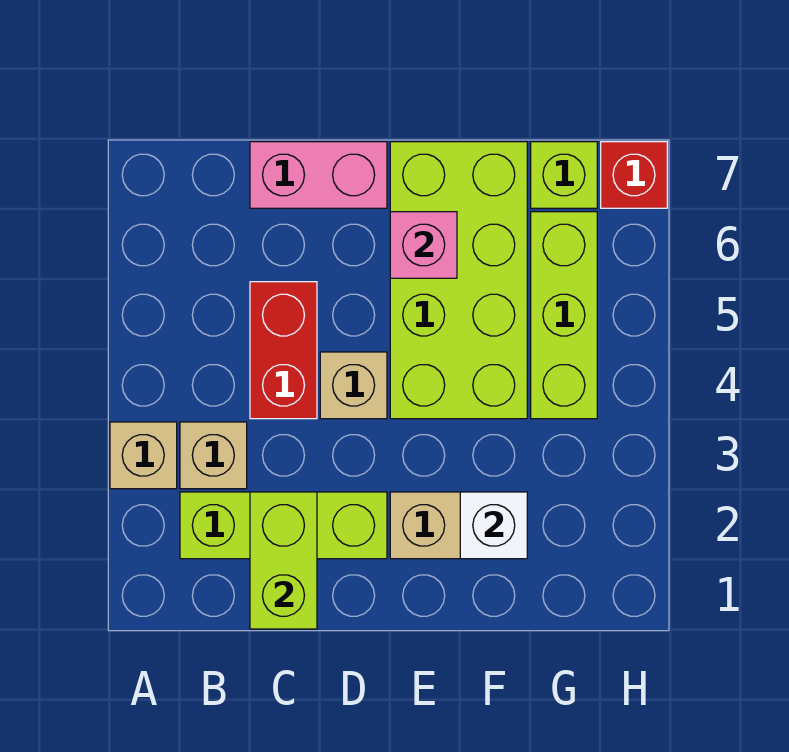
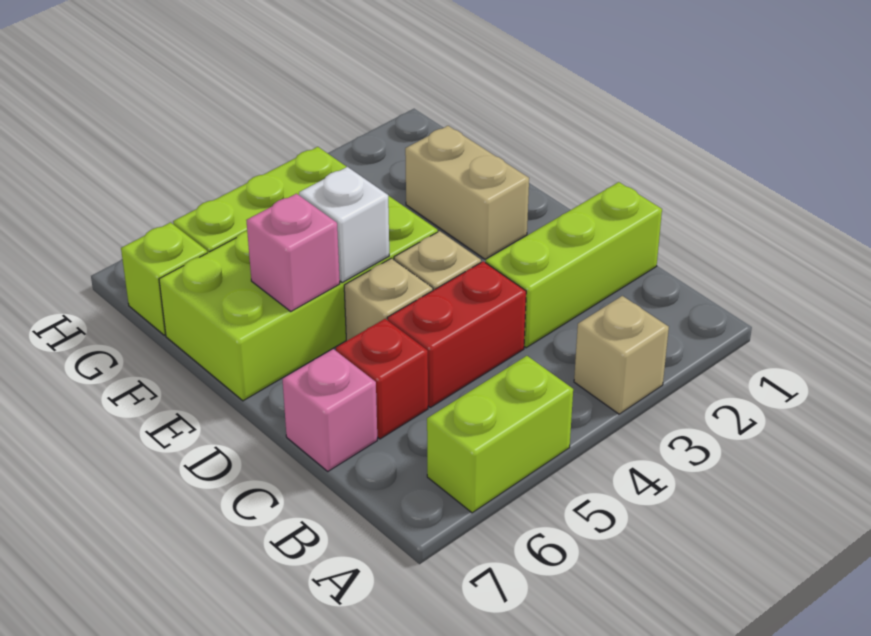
lime brick B2:D2 level 1 -> lime brick C1:C3 level 1
tan brick B3 level 1 -> tan brick D5 level 1
lime brick C1:C2 level 2 -> lime brick A5:A6 level 1
pink brick C7:D7 level 1 -> pink brick C7 level 1
white brick F2 level 2 -> white brick E5 level 2
red brick H7 level 1 -> red brick C6 level 1

